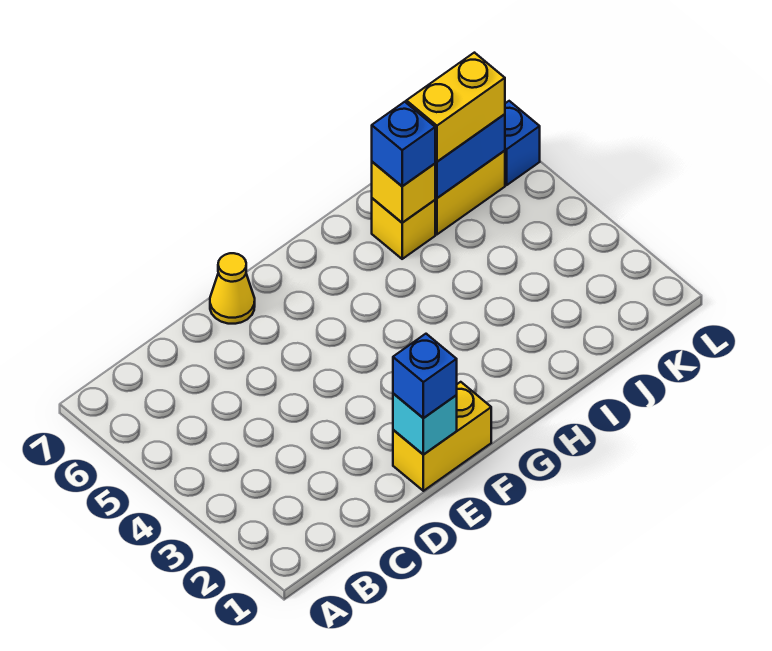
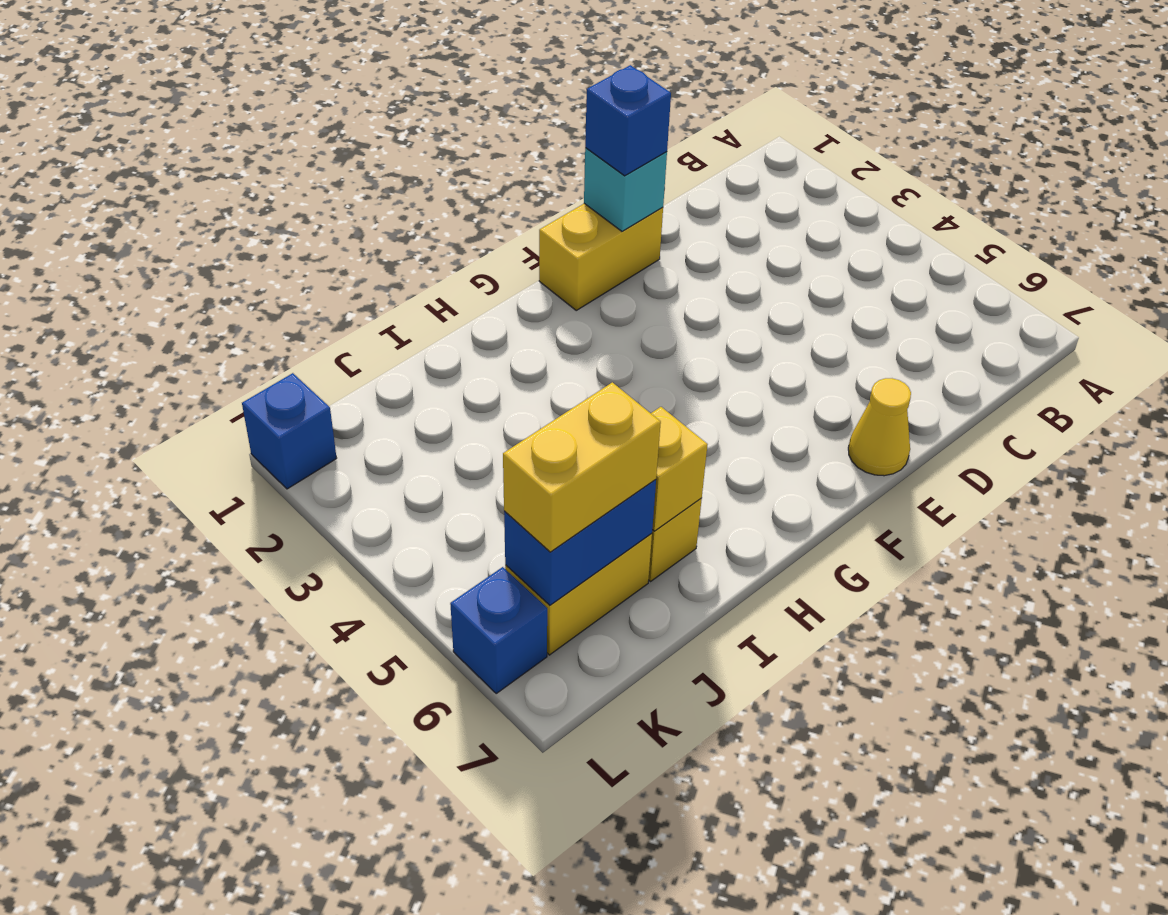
blue brick I6 level 3 -> blue brick L1 level 1

